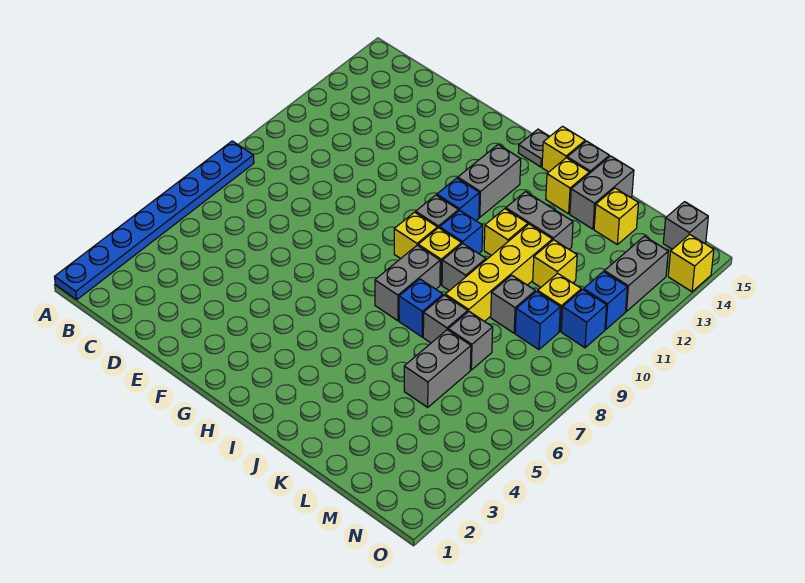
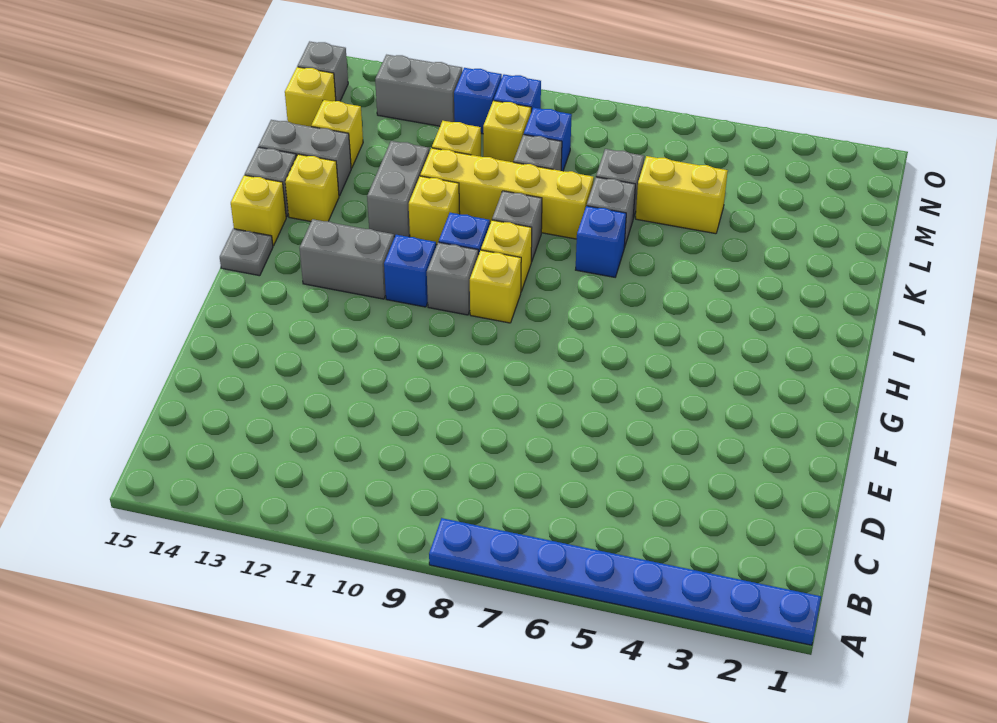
grey brick I7:I8 level 1 -> none
grey brick L5:L6 level 1 -> yellow brick L5:L6 level 1
yellow brick O14 level 1 -> yellow brick M15 level 1

